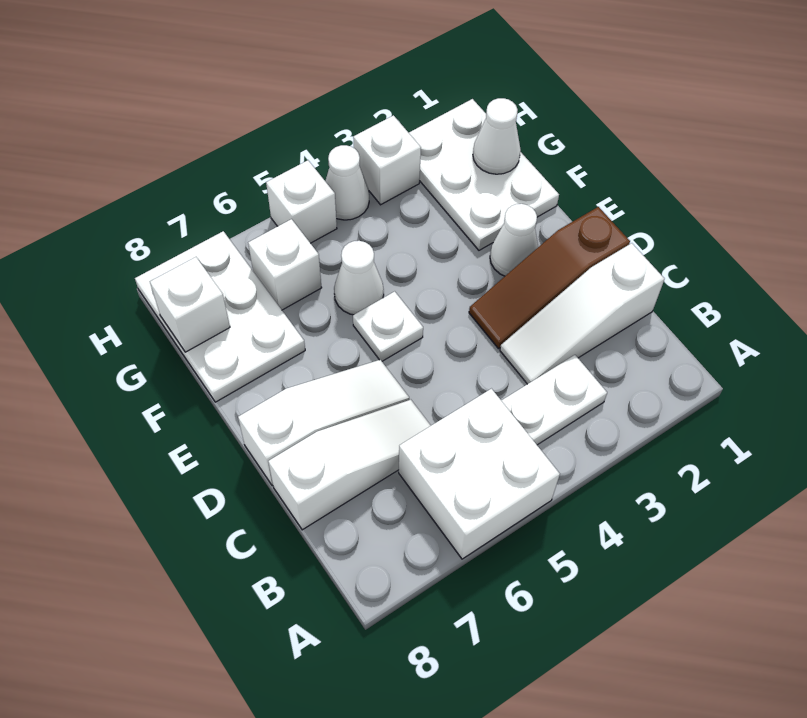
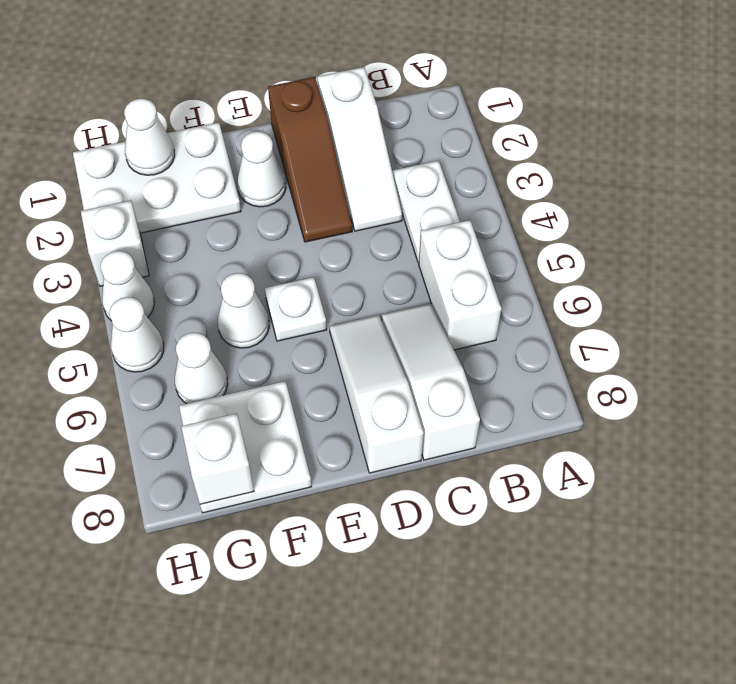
white brick A5:B6 level 1 -> white brick B5:B6 level 1
white plate F7:H8 level 1 -> white plate F7:G8 level 1
white brick G6 level 1 -> white cone G6 level 1
white brick H5 level 1 -> white cone H5 level 1

